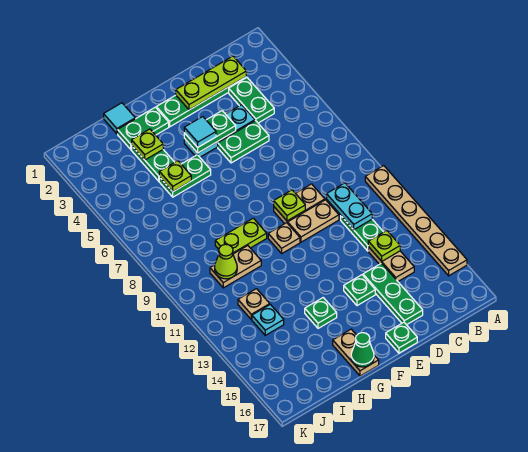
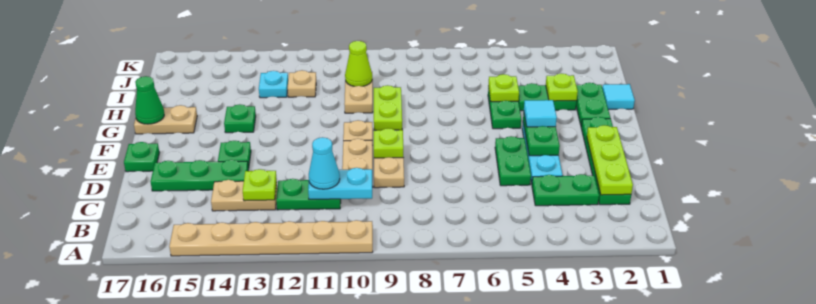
none -> cyan cone C11 level 3

